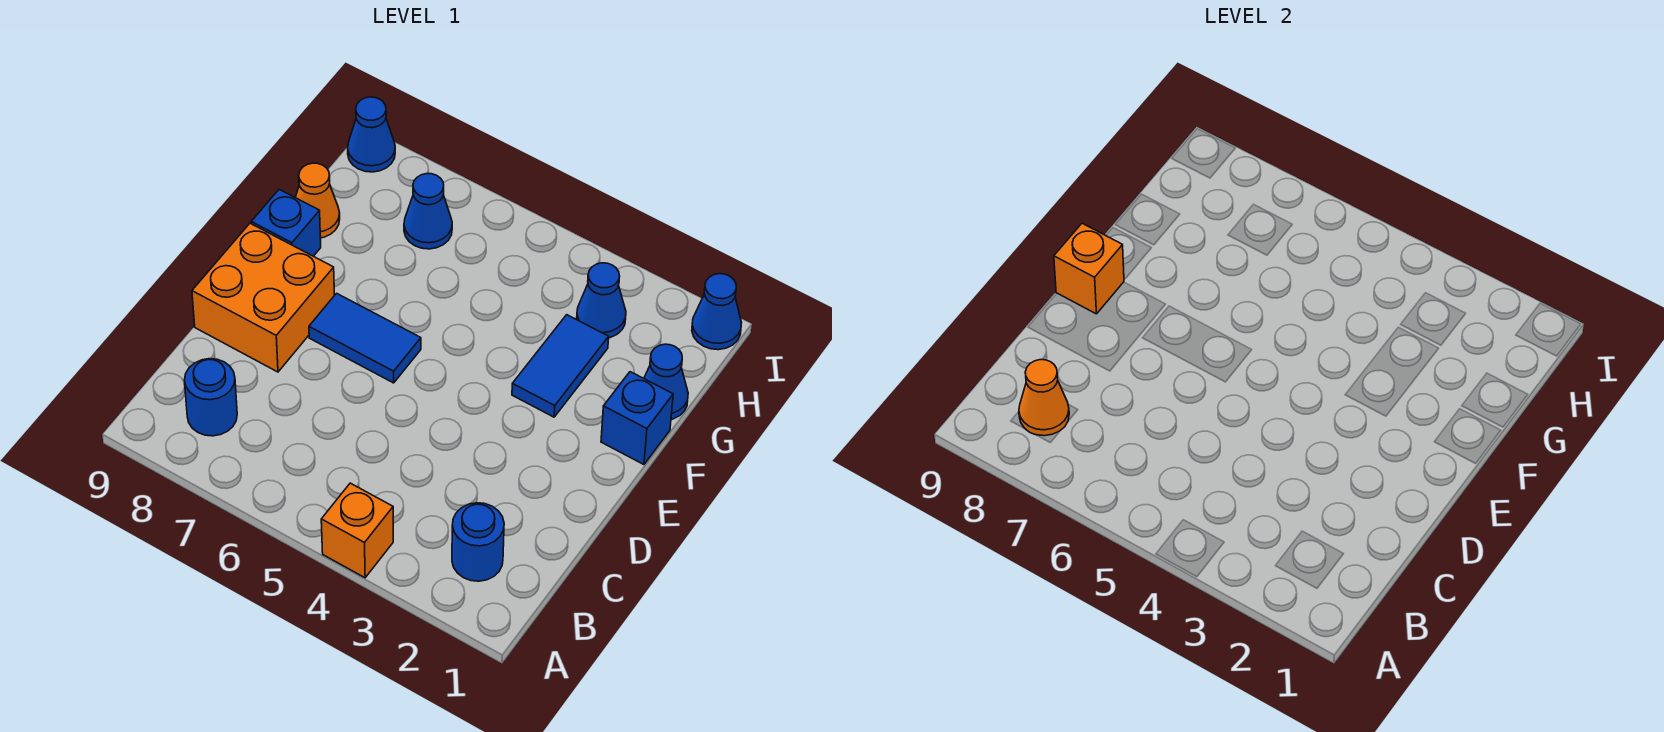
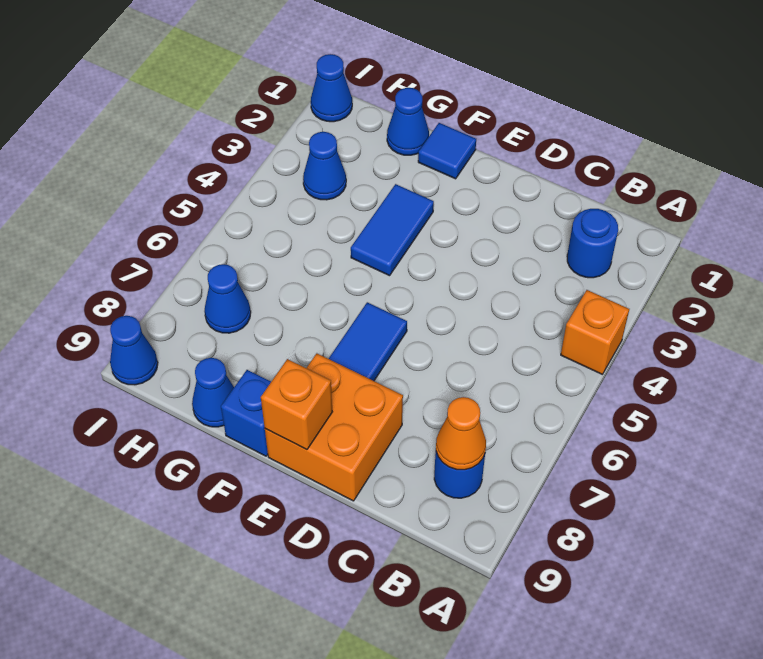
blue brick F1 level 1 -> blue tile F1 level 1
blue tile F3:G3 level 1 -> blue tile F3:F4 level 1
orange cone G9 level 1 -> blue cone G9 level 1

